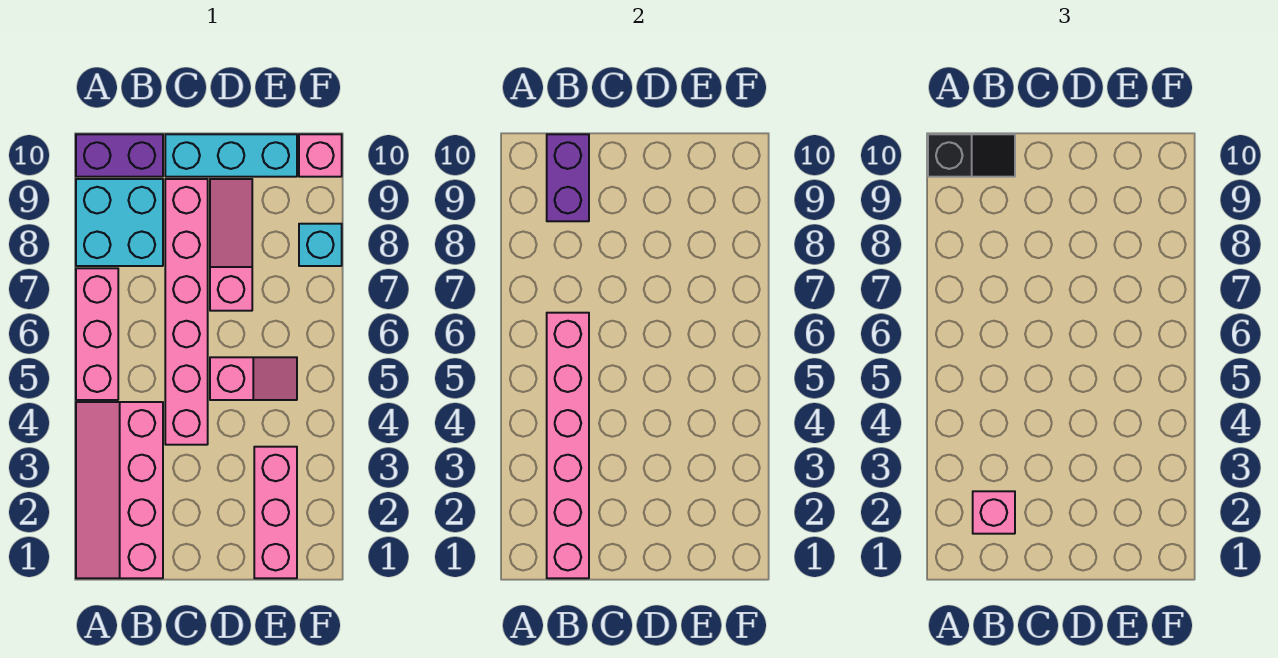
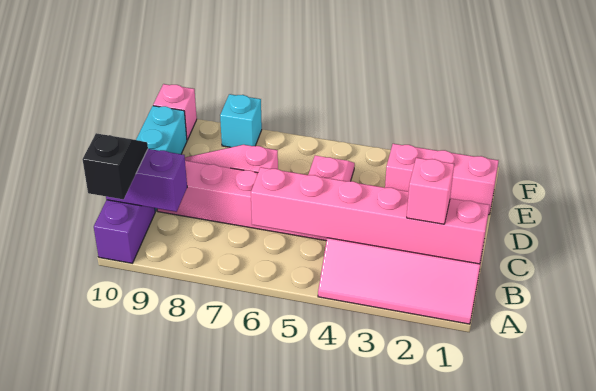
pink brick A5:A7 level 1 -> none
cyan brick A8:B9 level 1 -> none

